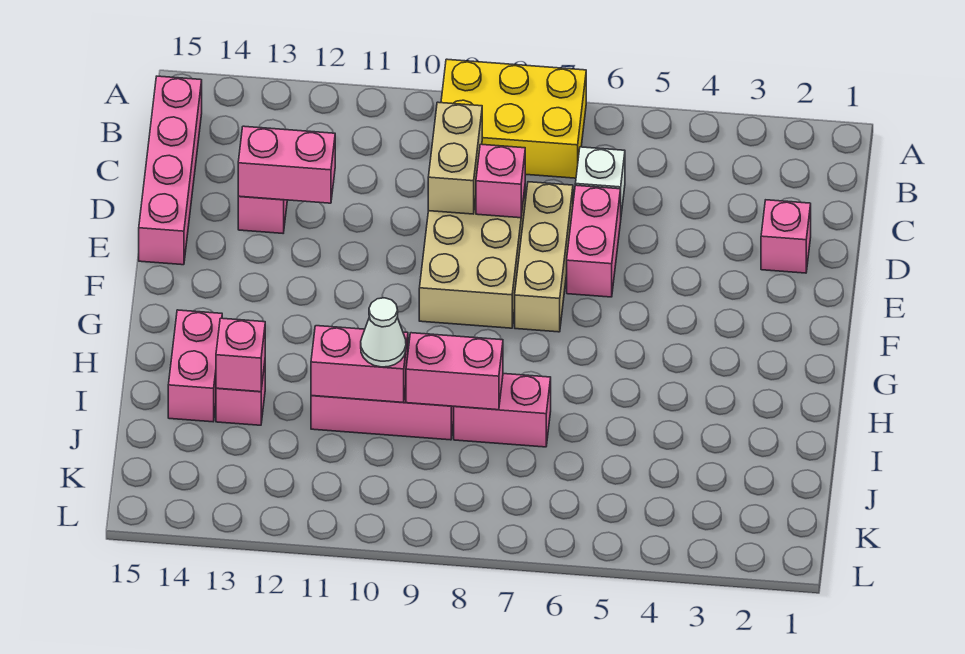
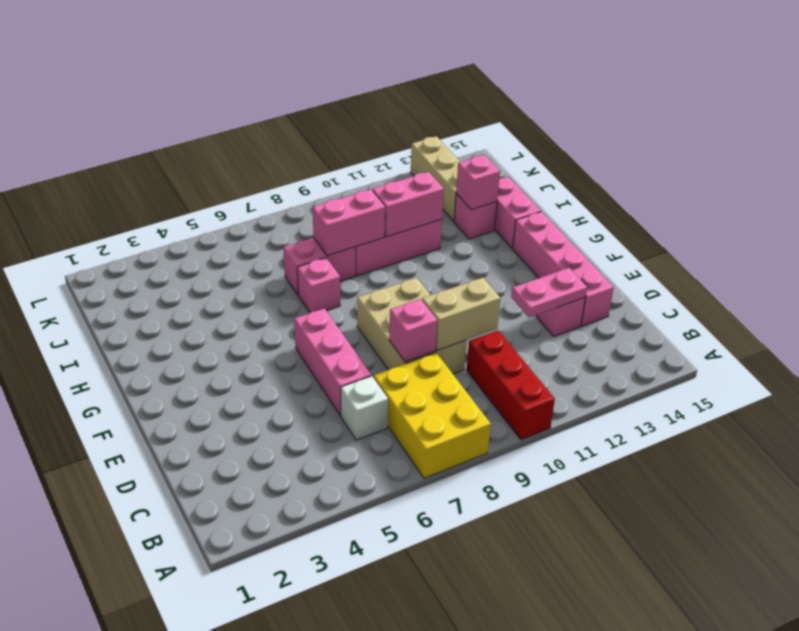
yellow brick A7:B9 level 1 -> yellow brick A7:C8 level 1
none -> red brick A10:C10 level 1
pink brick B15:E15 level 1 -> pink brick D14:G14 level 1
tan brick C9:D9 level 2 -> tan brick D9:D10 level 2
pink brick D2 level 1 -> pink brick H7 level 1
pink brick D6:E6 level 1 -> pink brick D6:F6 level 1
tan brick D7:F7 level 1 -> tan brick J13:L13 level 1
pink brick D12:D13 level 2 -> pink plate D12:D13 level 2
white cone I10 level 3 -> none

